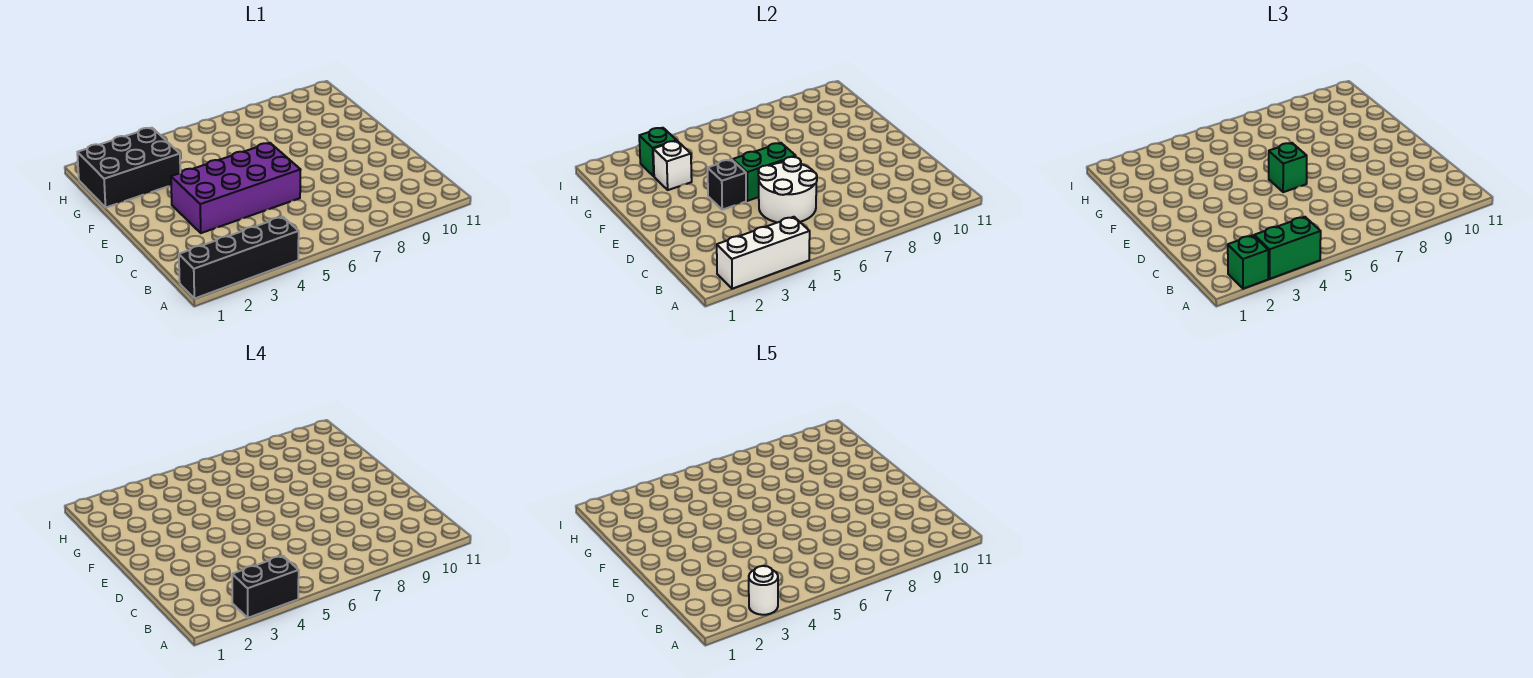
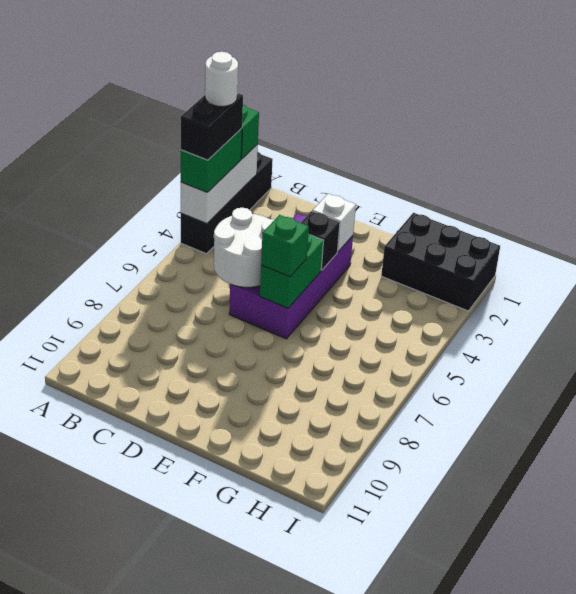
black brick G1:H3 level 1 -> black brick G1:I2 level 1
white brick G3 level 2 -> white brick E3 level 2
green brick H3 level 2 -> none

